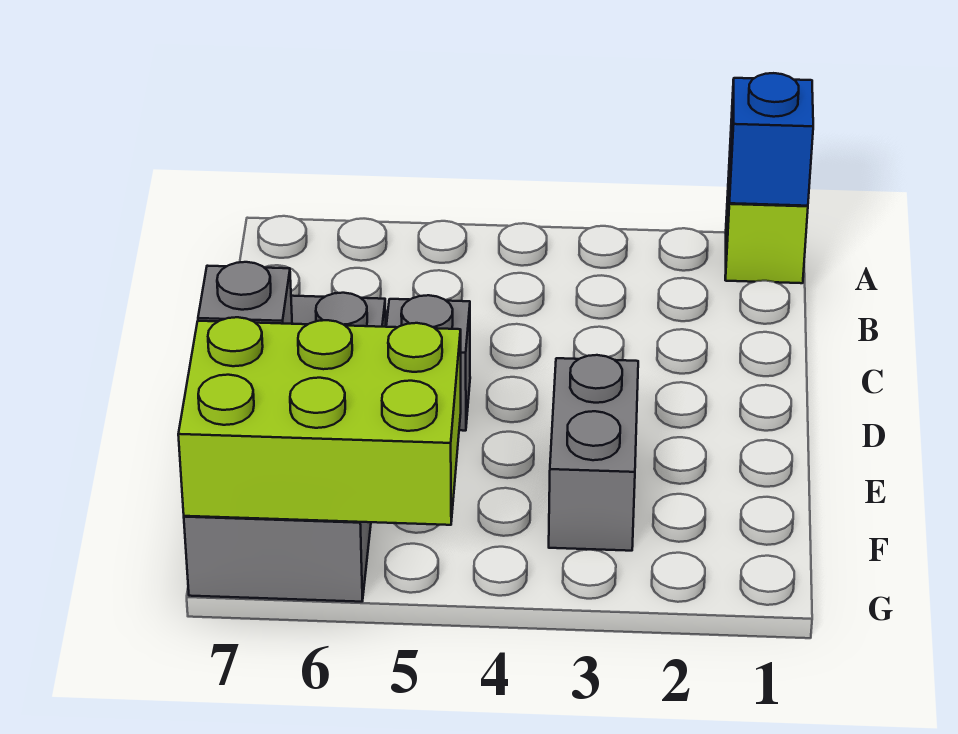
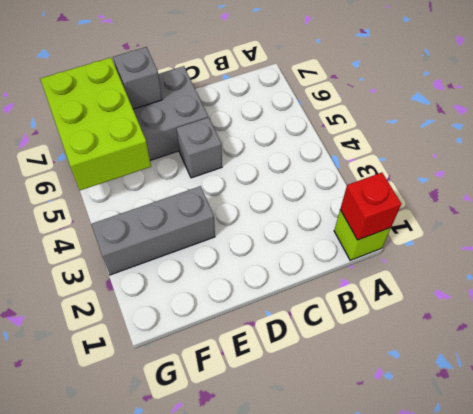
blue brick A1 level 2 -> red brick A1 level 2
grey brick E3:F3 level 1 -> grey brick E3:G3 level 1

